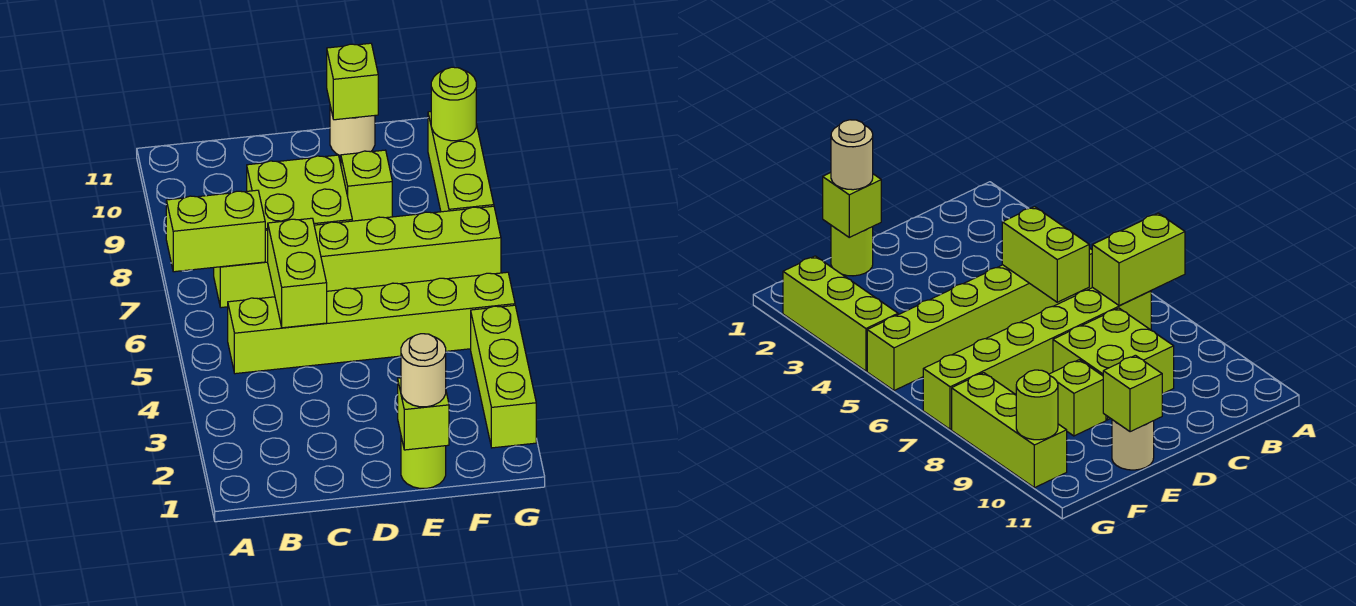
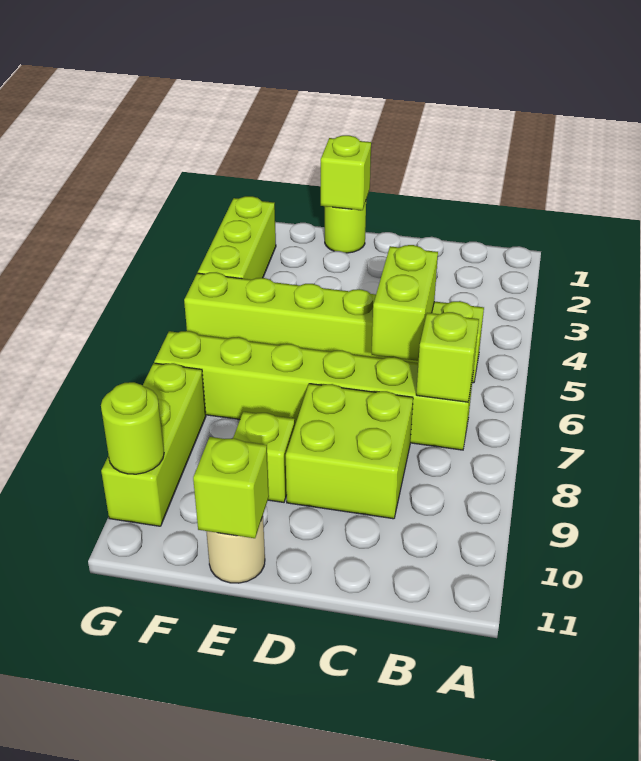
lime brick A7:B7 level 2 -> lime brick B7 level 2
tan round brick E1 level 3 -> none

